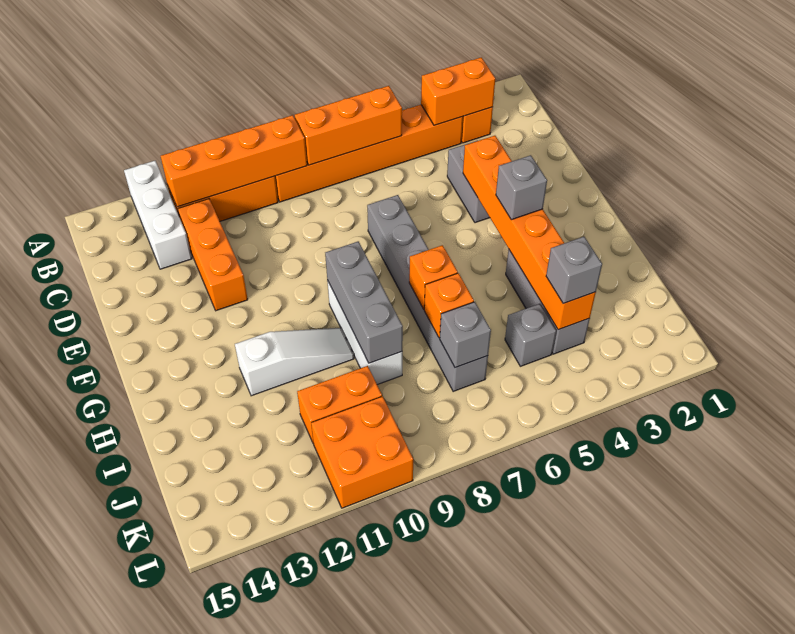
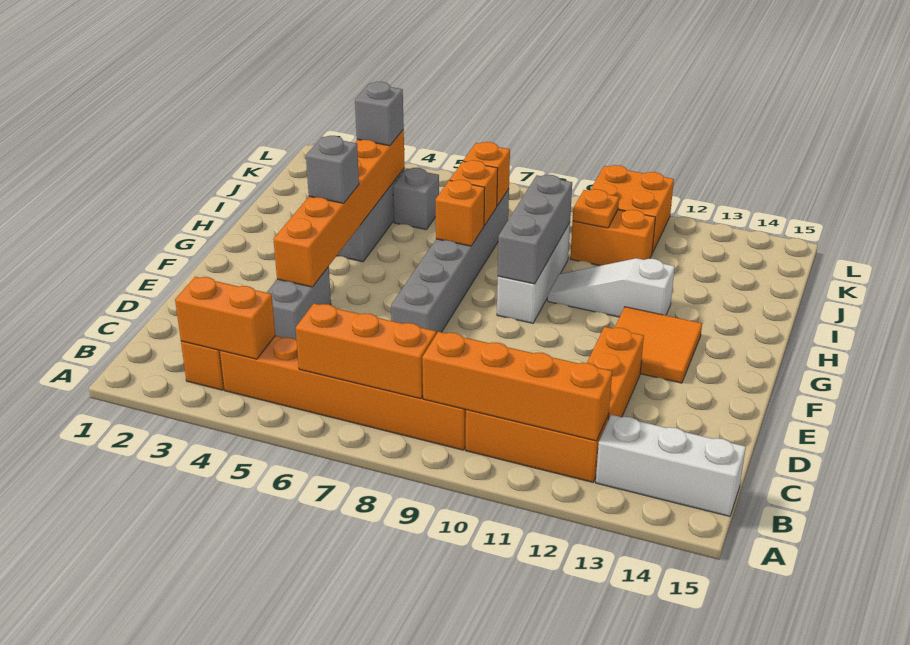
white brick A13:C13 level 1 -> white brick B13:B15 level 1
none -> orange tile F12:G13 level 1
grey brick J7 level 2 -> orange brick J7 level 2
none -> orange plate J10 level 2

